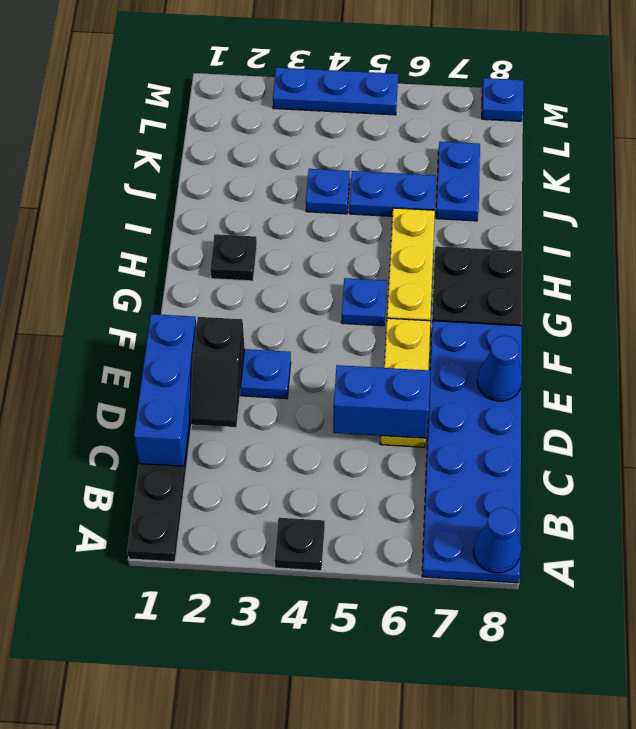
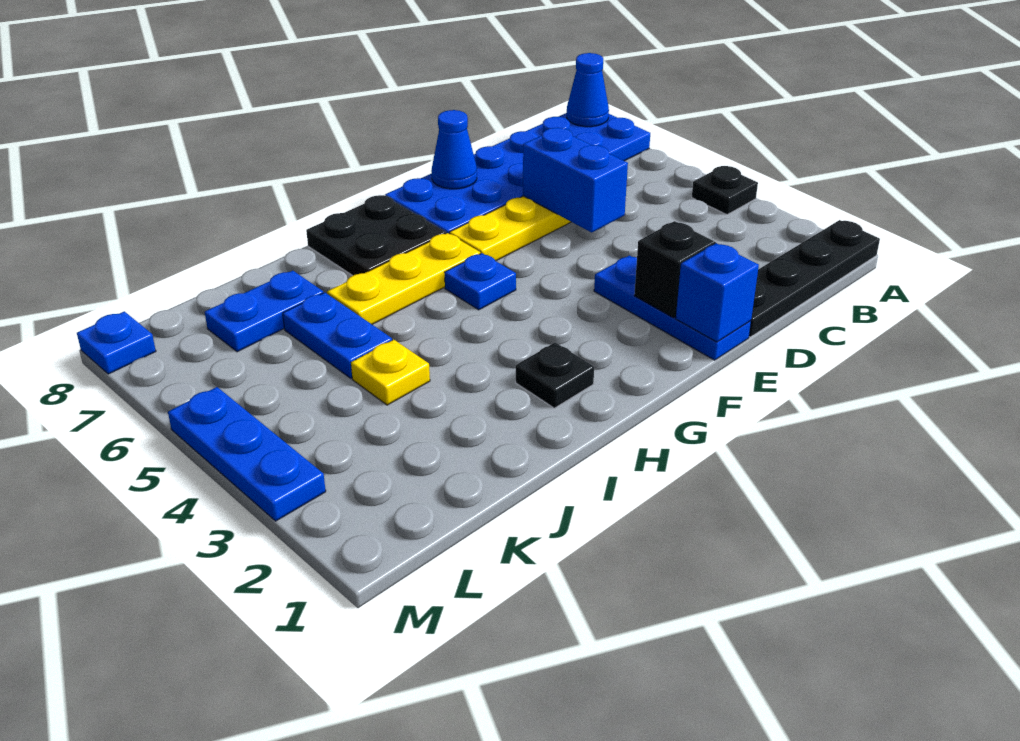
blue brick C1:E1 level 2 -> blue brick E1 level 2
blue plate J4 level 1 -> yellow plate J4 level 1

